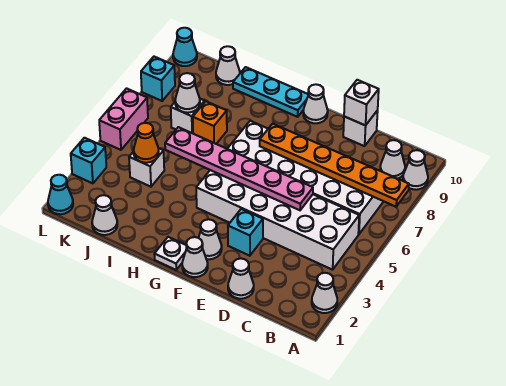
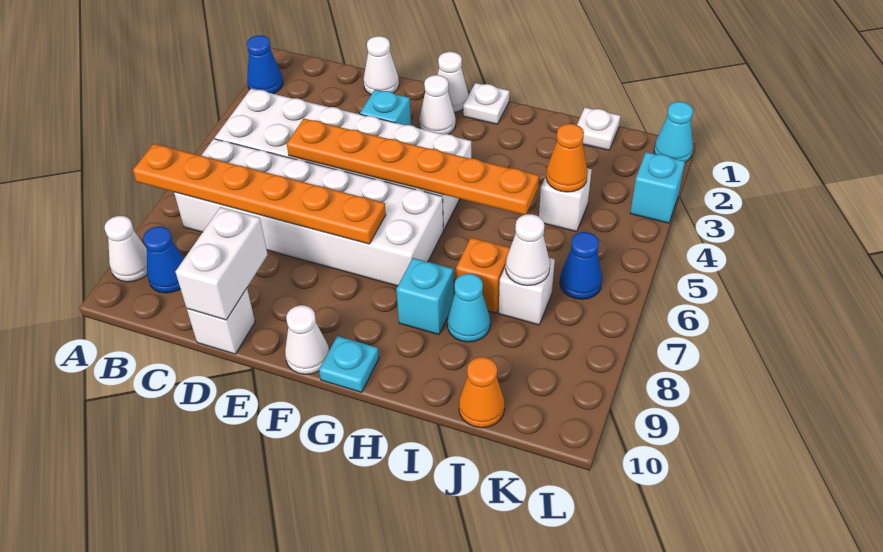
white cone A2 level 1 -> blue cone A2 level 1
white cone B9 level 1 -> blue cone B9 level 1
pink plate D5:I5 level 2 -> orange plate D5:I5 level 2
white brick D10 level 2 -> white brick D9:D10 level 2
cyan plate G10:I10 level 1 -> cyan plate G10 level 1
white cone J1 level 1 -> white plate J1 level 1
white cone J10 level 1 -> orange cone J10 level 1
none -> blue cone K6 level 1
pink brick L5:L6 level 1 -> none
cyan brick L8 level 1 -> cyan brick H8 level 1
cyan cone L10 level 1 -> cyan cone I8 level 1

